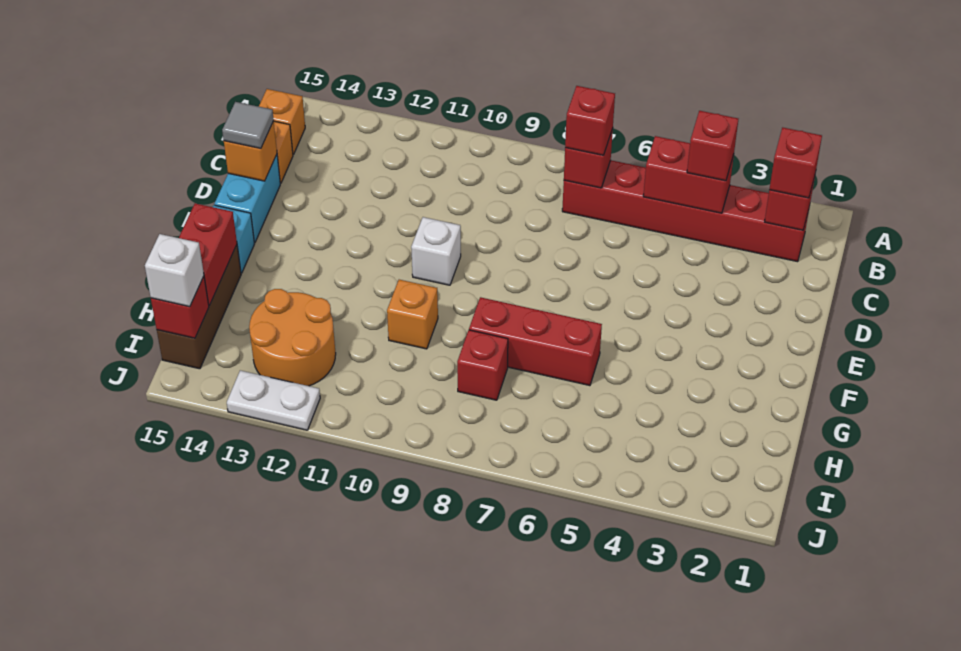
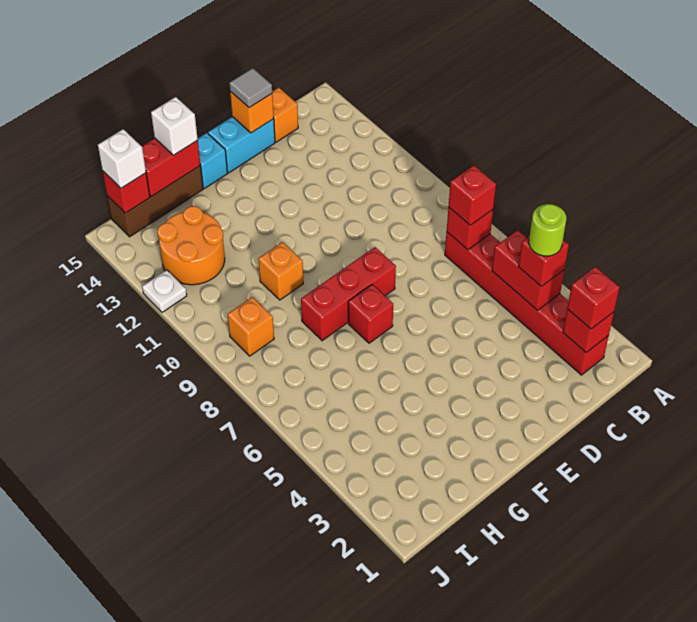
none -> lime round brick B4 level 4
orange brick B15 level 1 -> orange brick I9 level 1
white brick E10 level 1 -> white brick G15 level 3
red brick G6:G8 level 1 -> red brick E8:G8 level 1
red brick H8 level 1 -> red brick F7 level 1
white plate J12:J13 level 1 -> white plate J12 level 1

